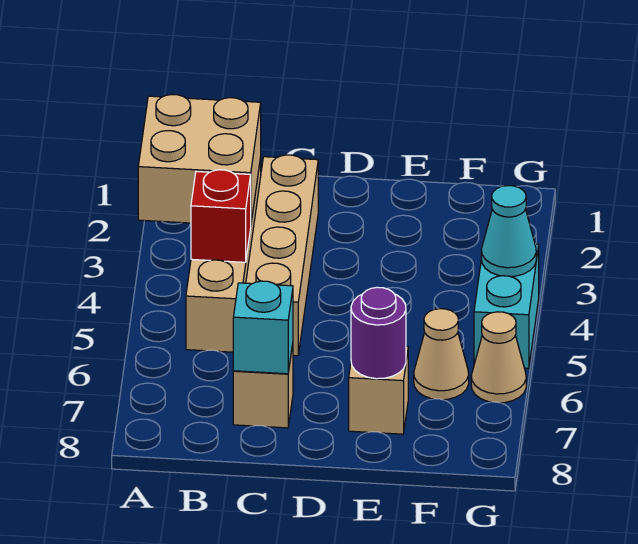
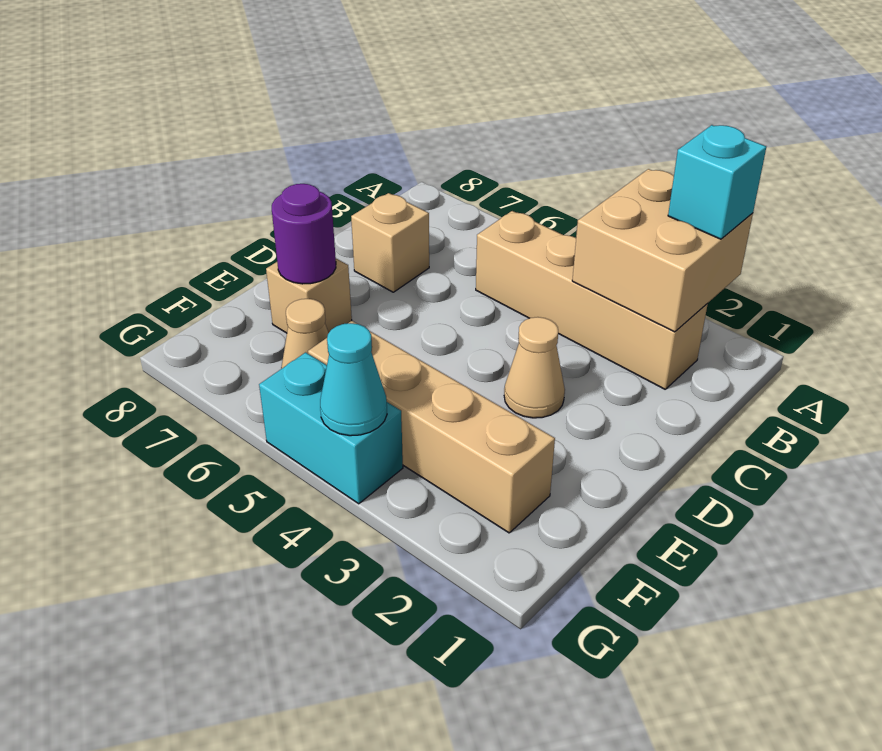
red brick B4 level 2 -> none
tan brick C2:C5 level 1 -> tan brick F2:F5 level 1
cyan brick C7 level 2 -> cyan brick A2 level 3
tan cone G6 level 1 -> tan cone D3 level 1

